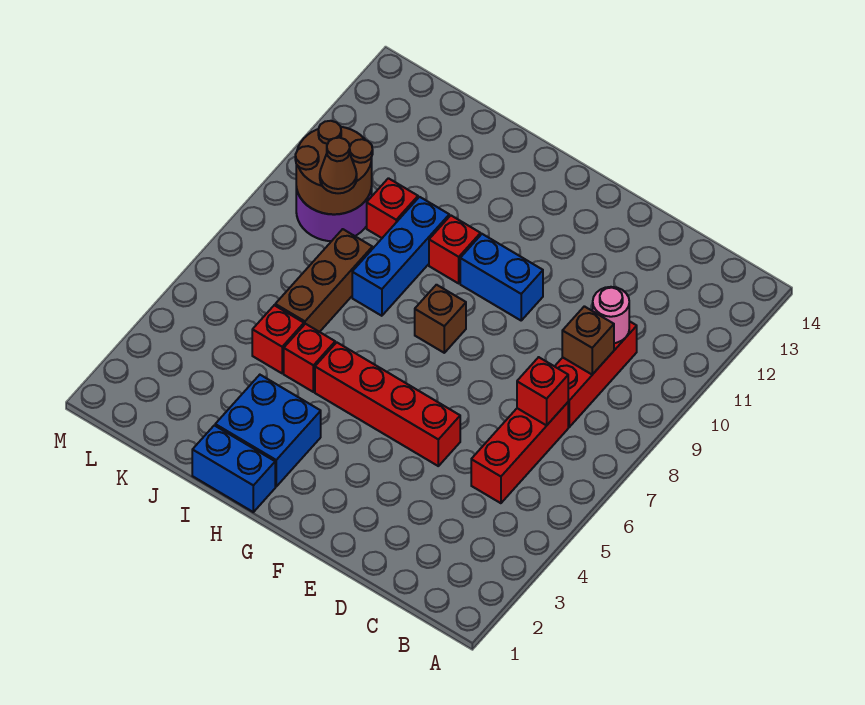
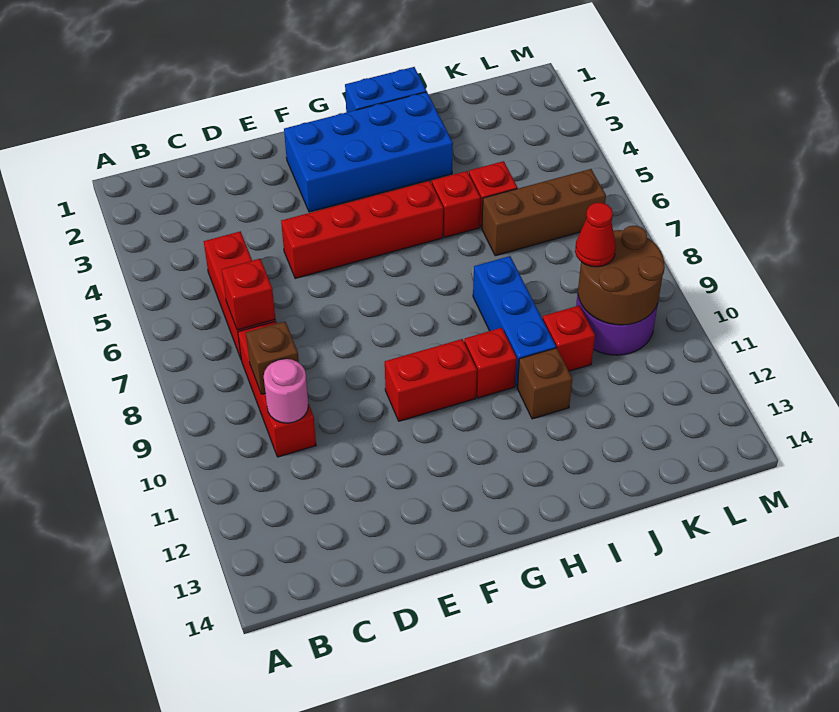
blue brick F10:G10 level 1 -> red brick F10:G10 level 1
brown brick G8 level 1 -> brown brick I11 level 1
blue brick H2:I3 level 1 -> blue brick F2:I3 level 1
brown brick J6:J8 level 1 -> brown brick J6:L6 level 1
brown cone K9 level 3 -> red cone K9 level 3

